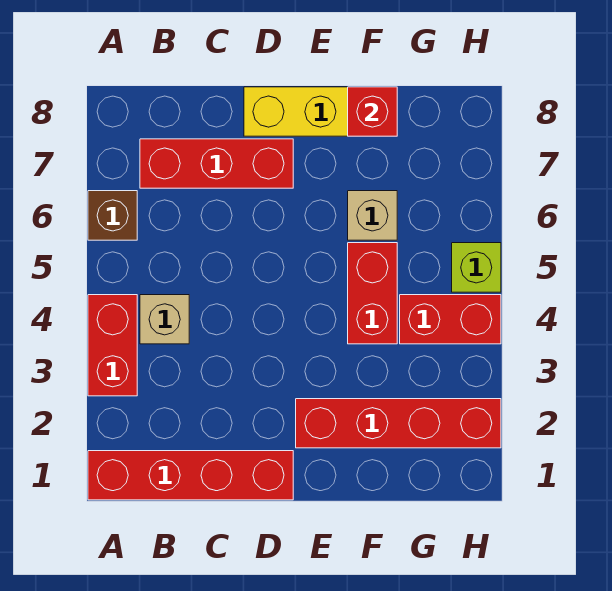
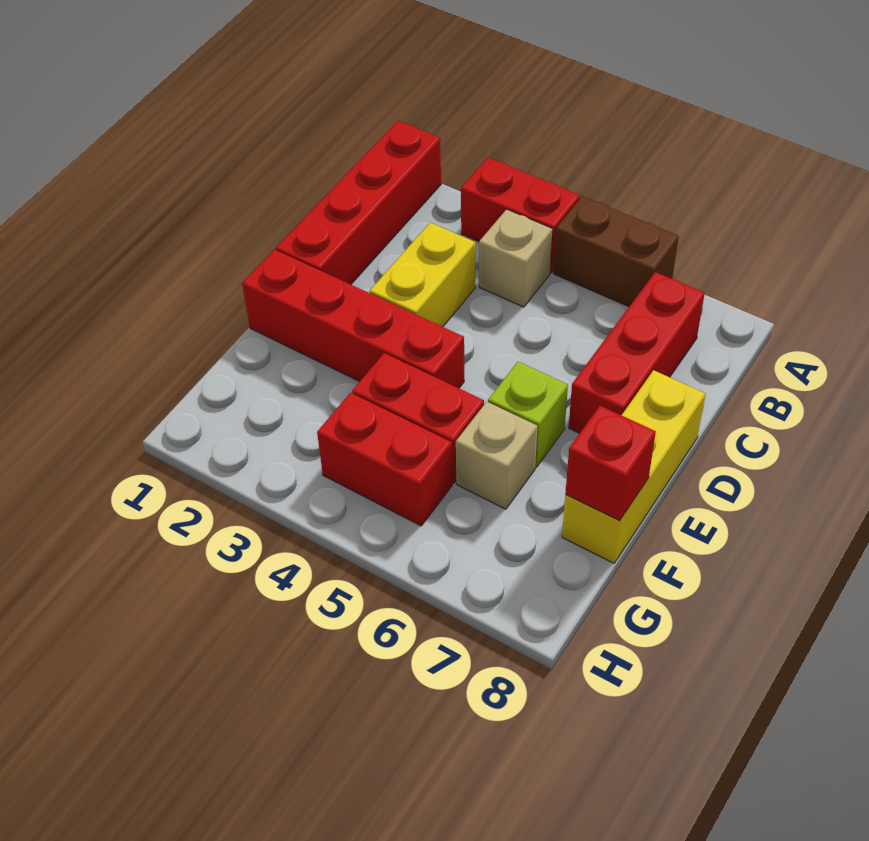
brown brick A6 level 1 -> brown brick A5:A6 level 1
none -> yellow brick C3:D3 level 1
red brick E2:H2 level 1 -> red brick E1:E4 level 1
red brick G4:H4 level 1 -> red brick G4:G5 level 1
lime brick H5 level 1 -> lime brick E6 level 1

